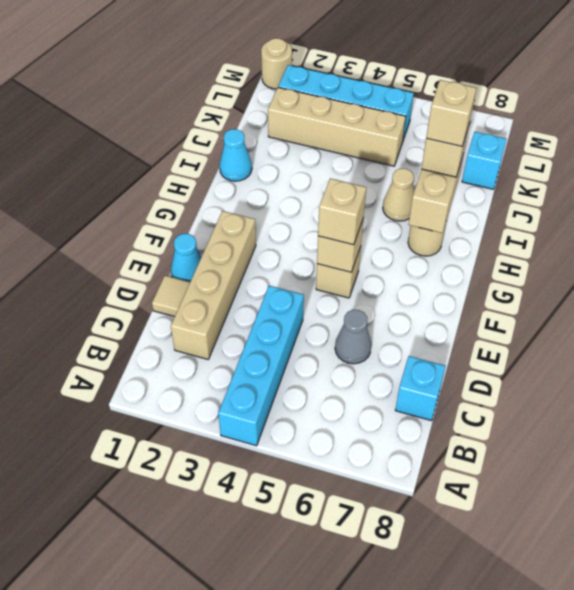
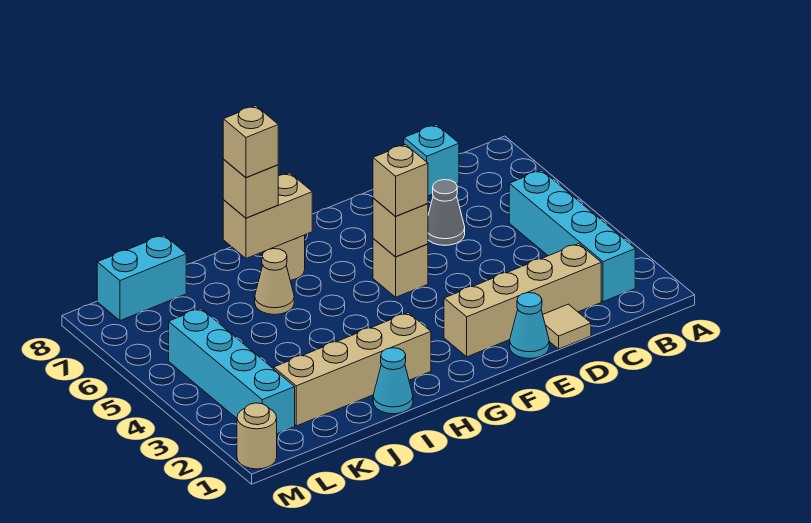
cyan brick A4:D4 level 1 -> cyan brick B2:B5 level 1
tan brick K2:K5 level 1 -> tan brick H2:K2 level 1
cyan brick K8 level 1 -> cyan brick K8:L8 level 1

